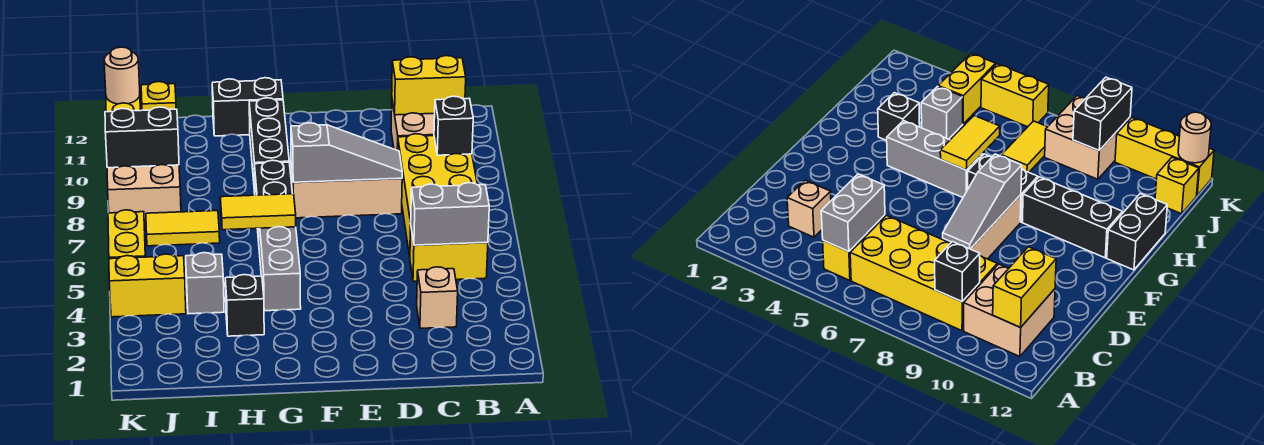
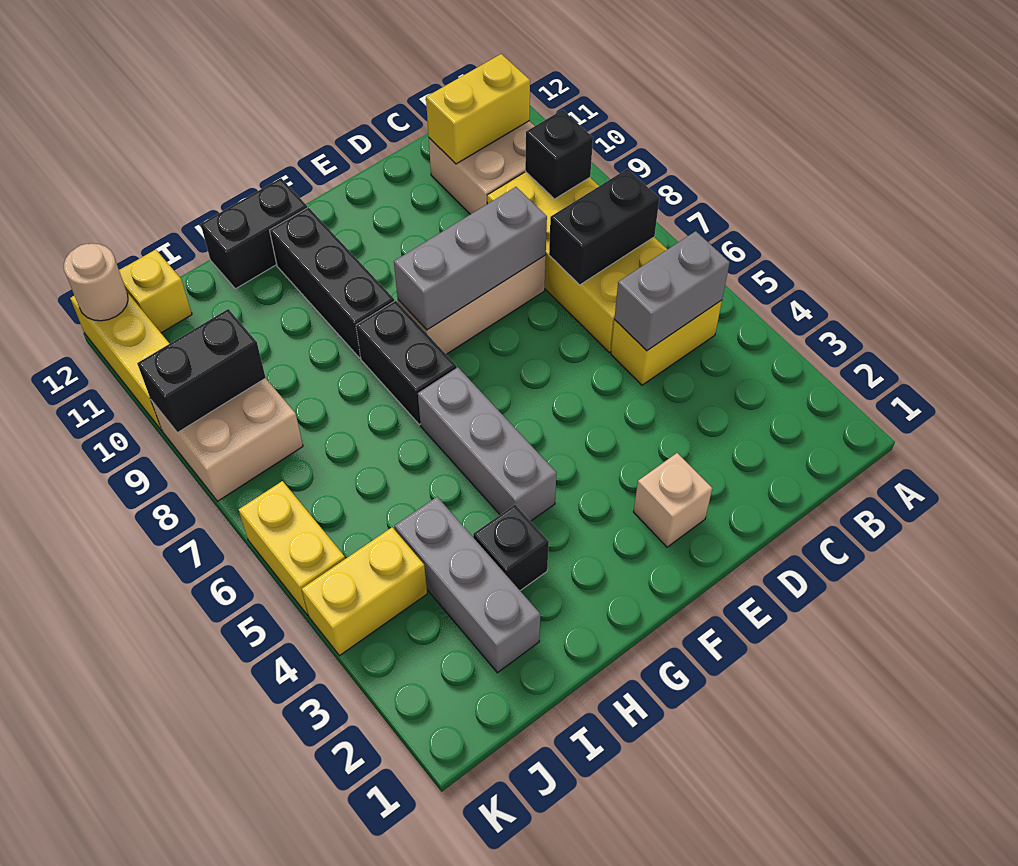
none -> black brick B7:C7 level 2
tan brick C3 level 1 -> tan brick E2 level 1
grey slope D8:F8 level 2 top F -> grey brick D8:F8 level 2
yellow tile G6:H6 level 2 -> none
grey brick I4 level 1 -> grey brick I2:I4 level 1
yellow tile I7:J7 level 1 -> none

